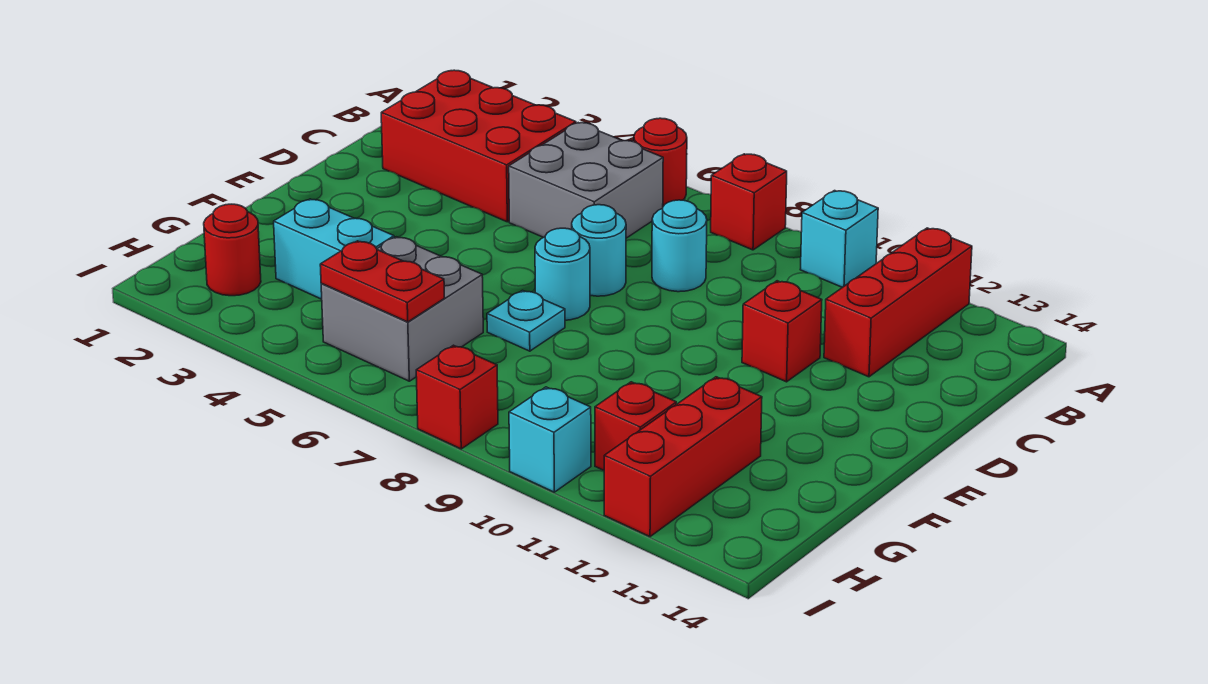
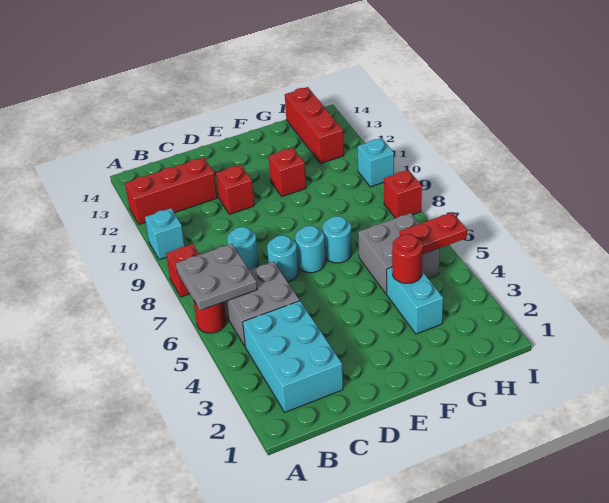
none -> grey plate A6:B7 level 2
red brick B2:C4 level 1 -> cyan brick B2:C4 level 1
cyan plate F7 level 1 -> cyan round brick F7 level 1
red brick G12:I12 level 1 -> red brick H12:H14 level 1
red round brick H2 level 1 -> red round brick G4 level 2
red plate H5:H6 level 2 -> red plate H5:I5 level 2
red brick H11 level 1 -> red brick F11 level 1

